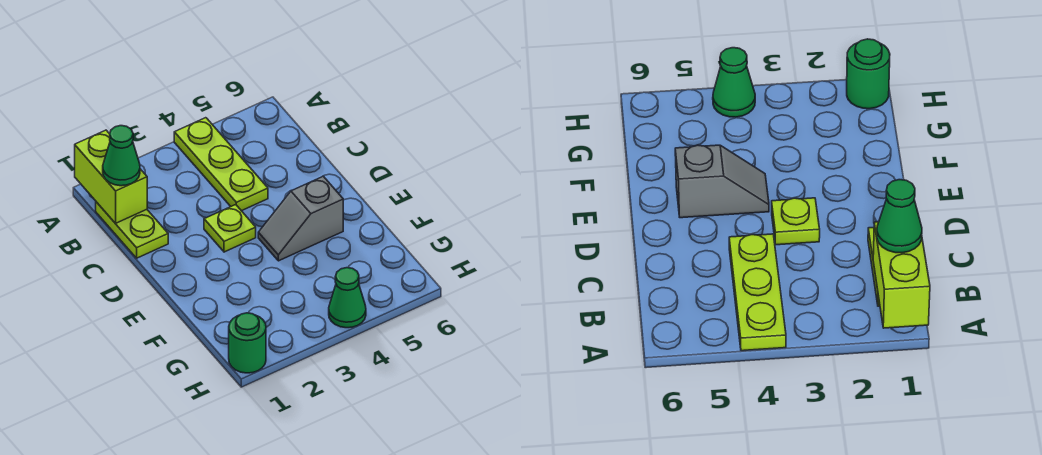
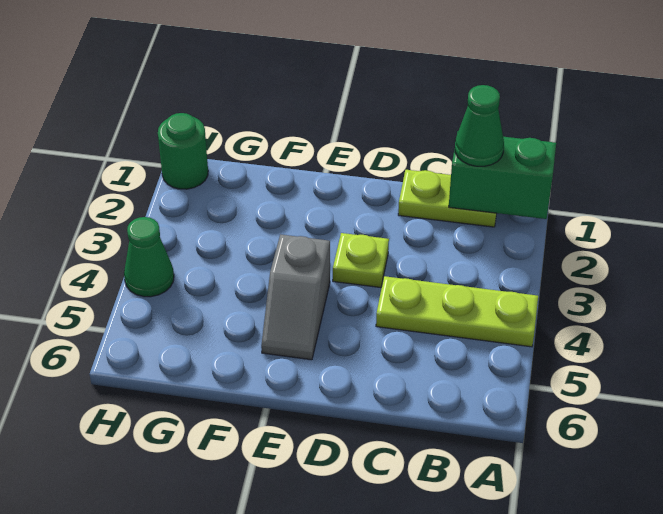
lime brick A1:B1 level 2 -> green brick A1:B1 level 2
grey slope E4:E5 level 1 top 5 -> grey slope E4:E5 level 1 top 4

